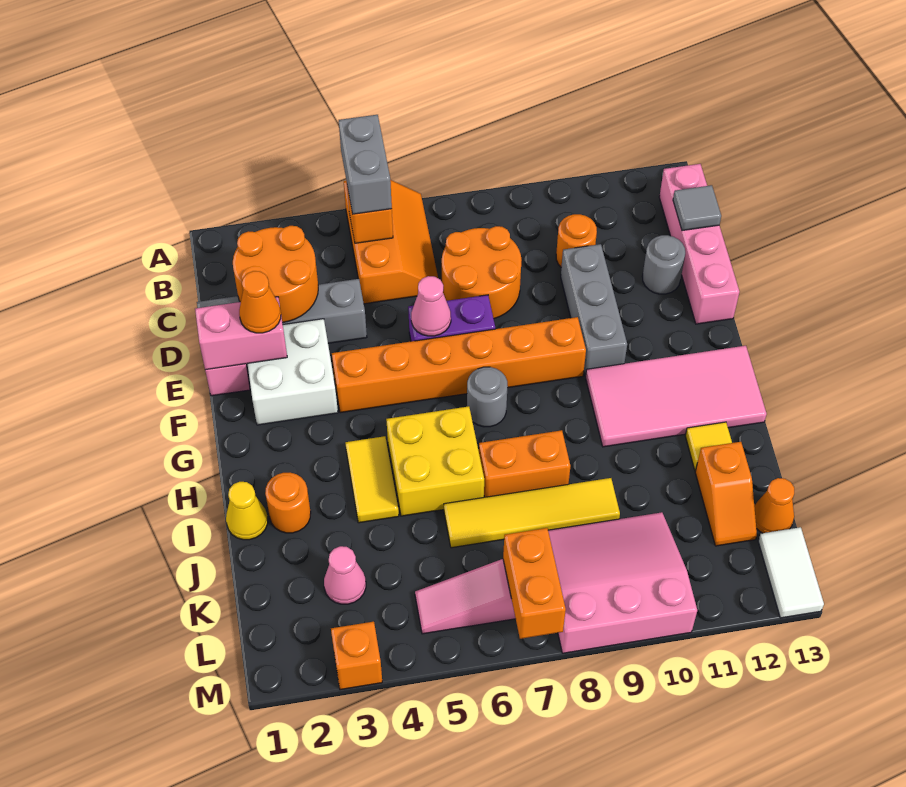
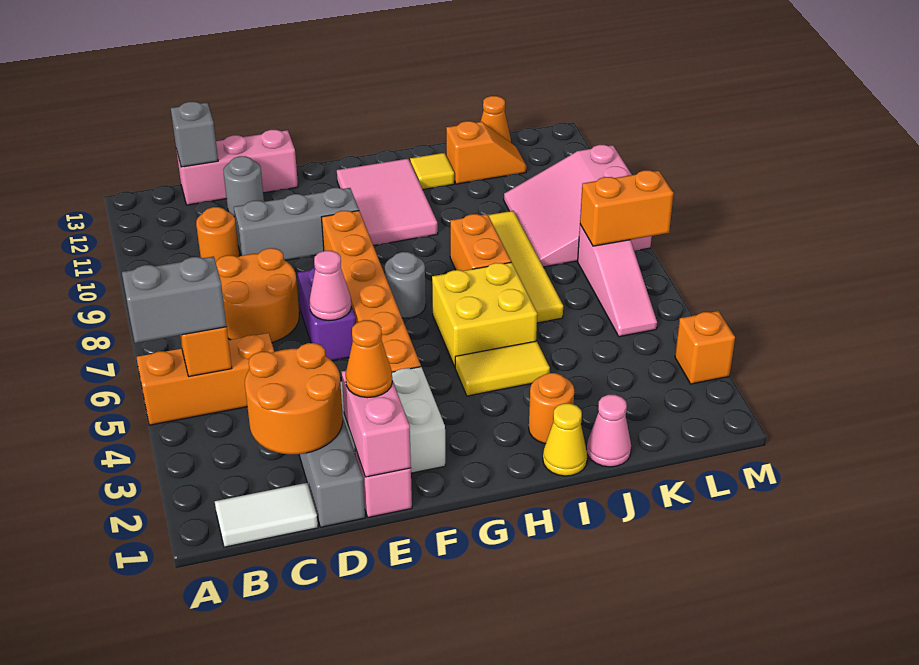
pink brick B13:E13 level 1 -> pink brick C13:E13 level 1
grey tile C13 level 2 -> grey brick C13 level 2
pink tile G10:H13 level 1 -> pink tile G10:H12 level 1
pink cone K3 level 1 -> pink cone J1 level 1
white tile L13:M13 level 1 -> white tile B1:C1 level 1

